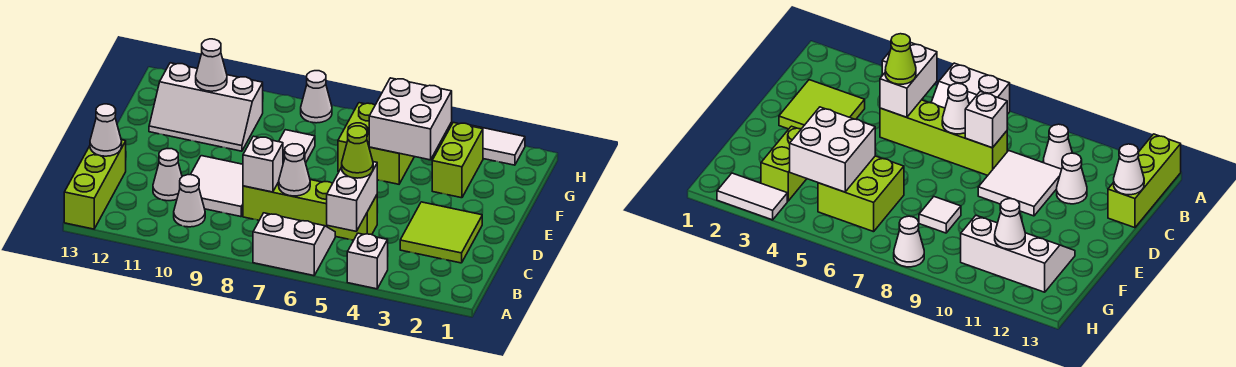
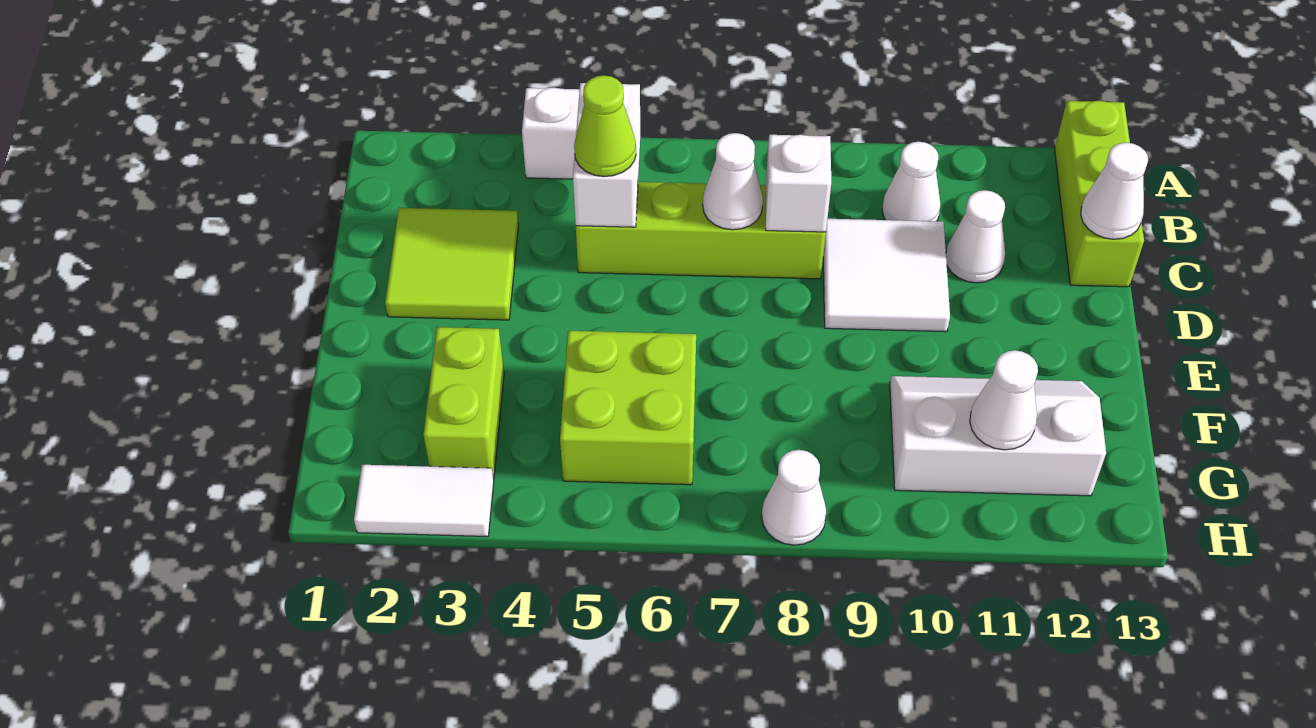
white slope A6:B7 level 1 top A -> none
white brick F4:G5 level 2 -> none
white tile F8 level 1 -> none

